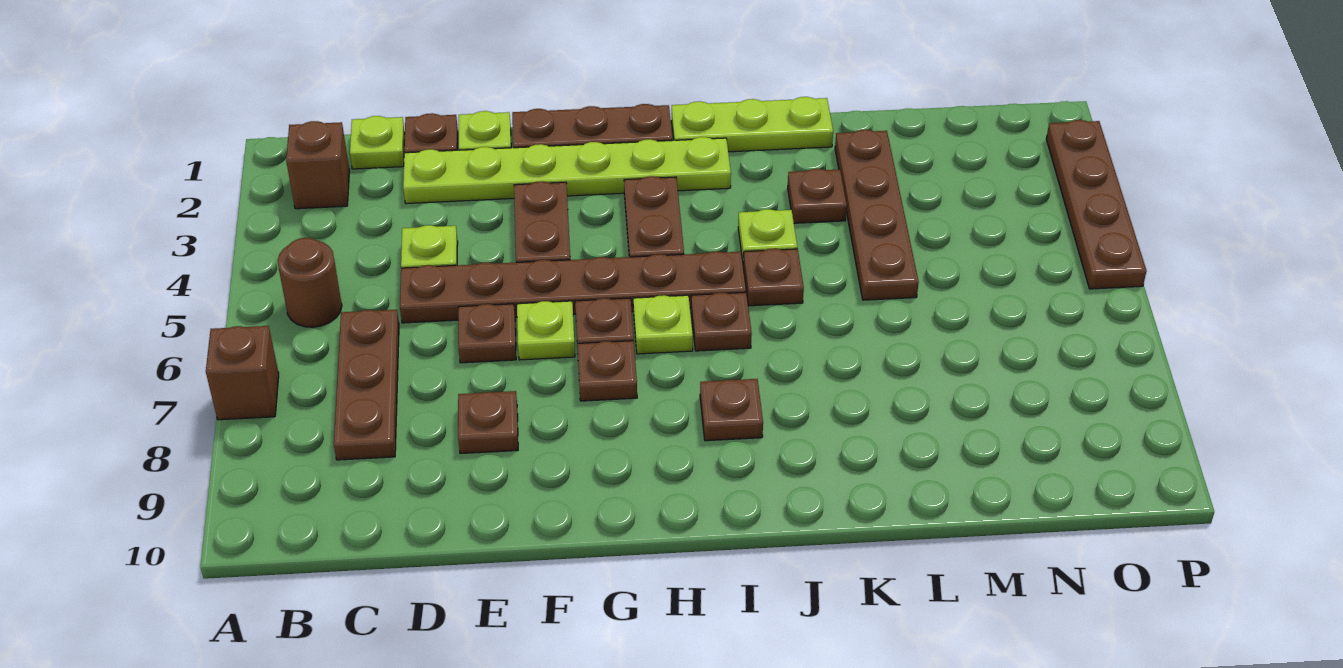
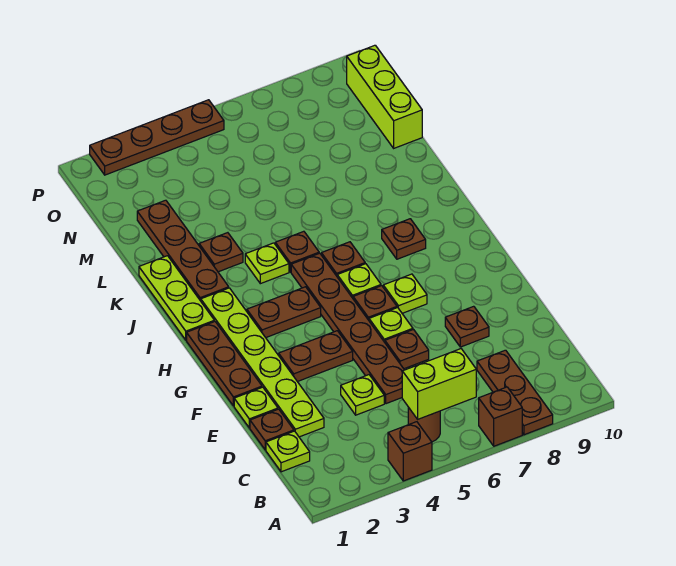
brown brick B2 level 1 -> brown brick A4 level 1
none -> lime brick B5:B6 level 2
brown plate C6:C8 level 1 -> brown plate A8:C8 level 1
brown plate G7 level 1 -> lime plate G7 level 1
brown plate L2:L5 level 1 -> brown plate J2:M2 level 1
none -> lime brick M10:O10 level 1

